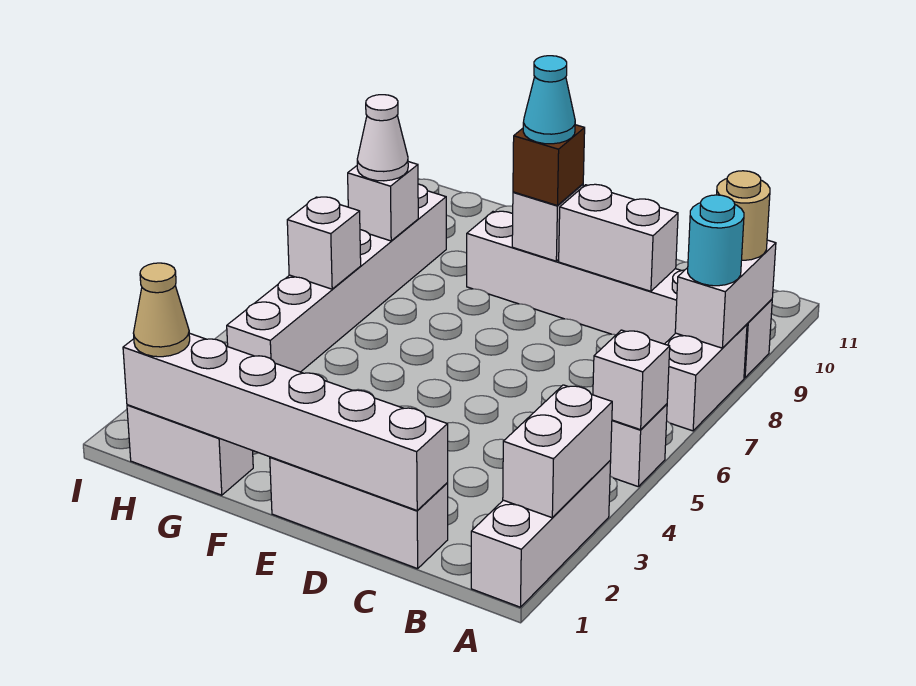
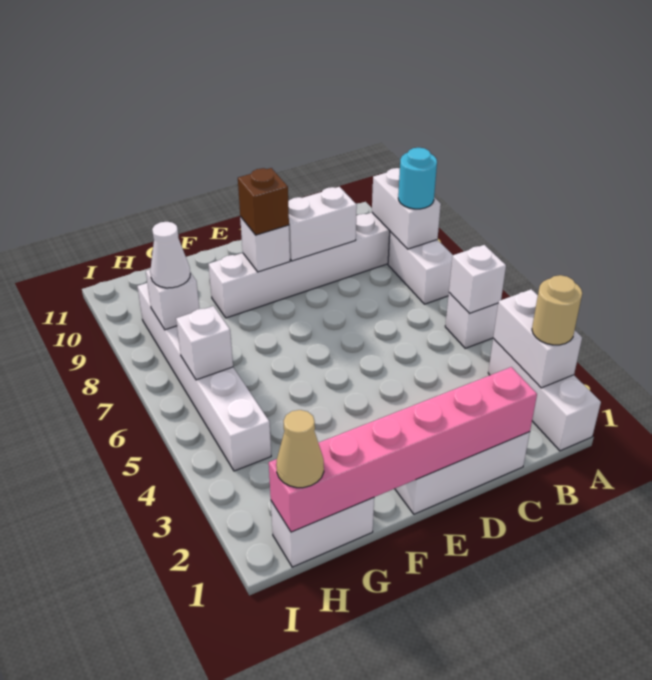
tan round brick A9 level 3 -> tan round brick A2 level 3
white brick C1:H1 level 2 -> pink brick C1:H1 level 2
cyan cone E9 level 4 -> none

